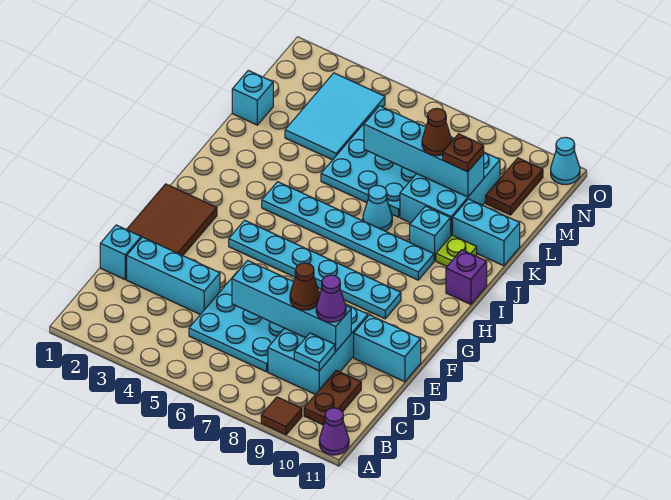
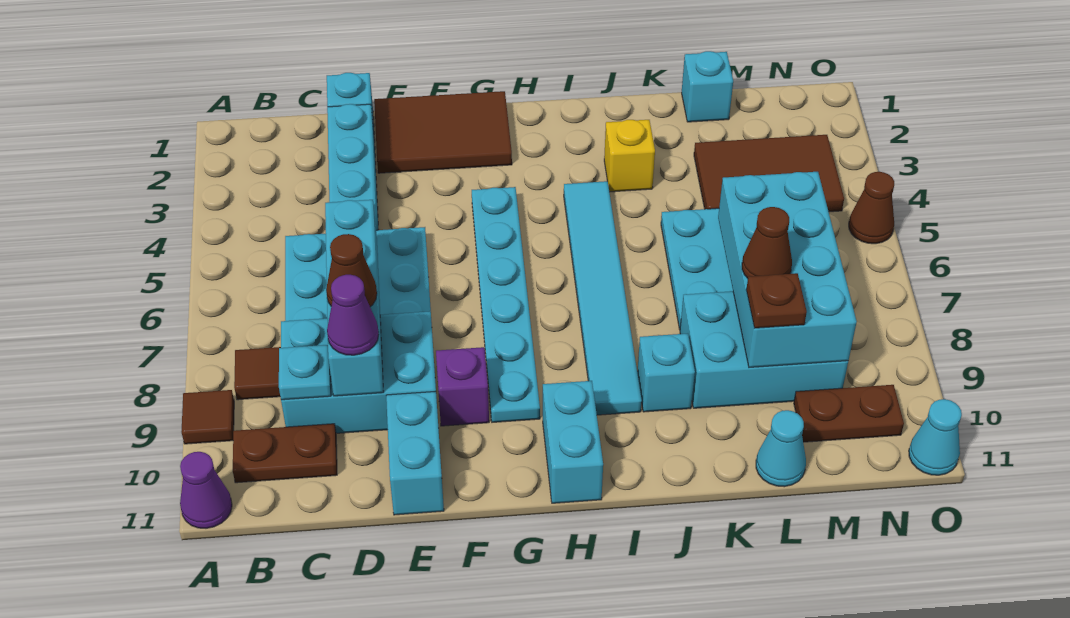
none -> brown tile B8 level 1
cyan plate I4:I9 level 1 -> cyan tile I4:I9 level 1
purple brick I11 level 1 -> purple brick F9 level 1
none -> yellow brick J3 level 1
cyan cone J7 level 1 -> cyan cone L11 level 1
lime plate J10 level 1 -> none
cyan brick K10:K11 level 1 -> cyan brick H10:H11 level 1
cyan tile L3:N4 level 1 -> brown tile L3:N4 level 1
cyan brick L6:L9 level 2 -> cyan brick L6:M9 level 2
none -> brown cone O5 level 1

